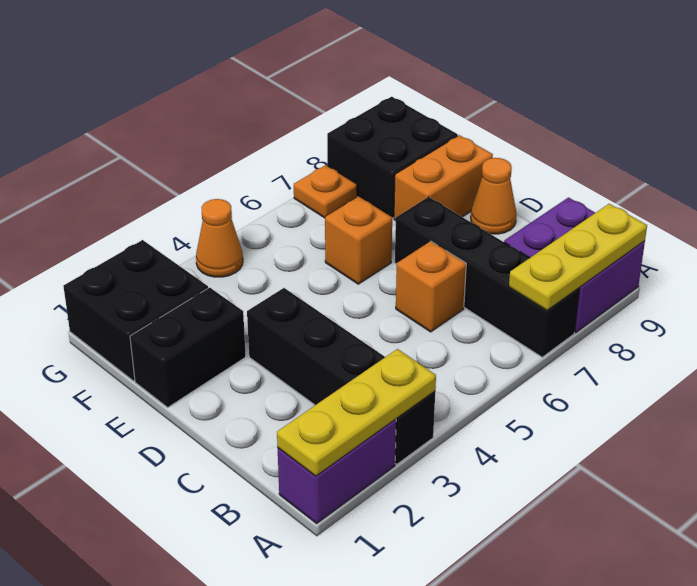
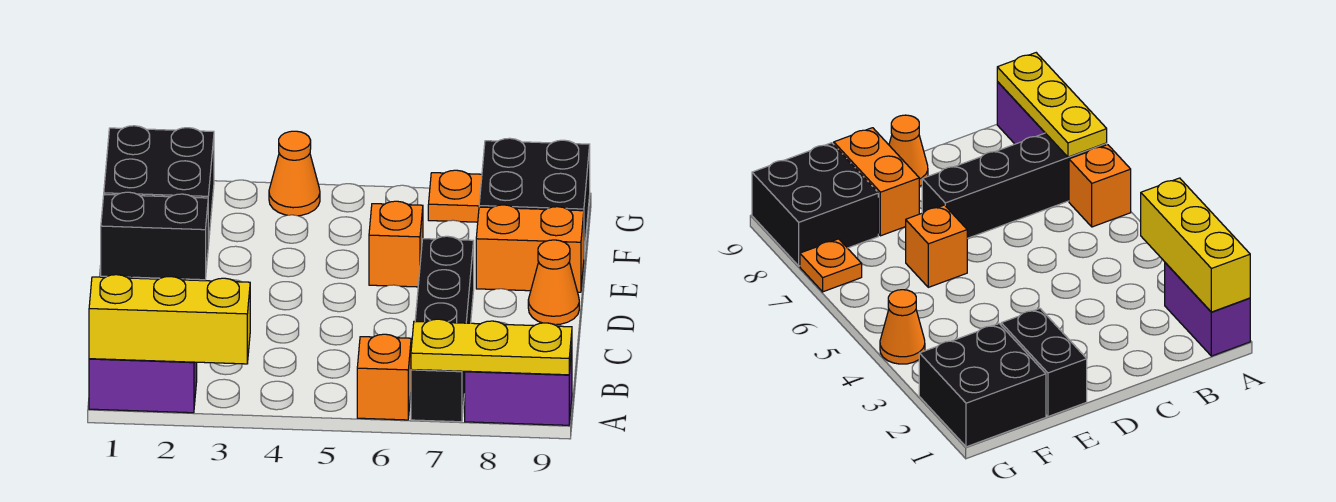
yellow plate A1:A3 level 2 -> yellow brick A1:A3 level 2
black brick A3:D3 level 1 -> none
purple brick A8:B9 level 1 -> purple brick A8:A9 level 1
orange brick C6 level 1 -> orange brick A6 level 1

